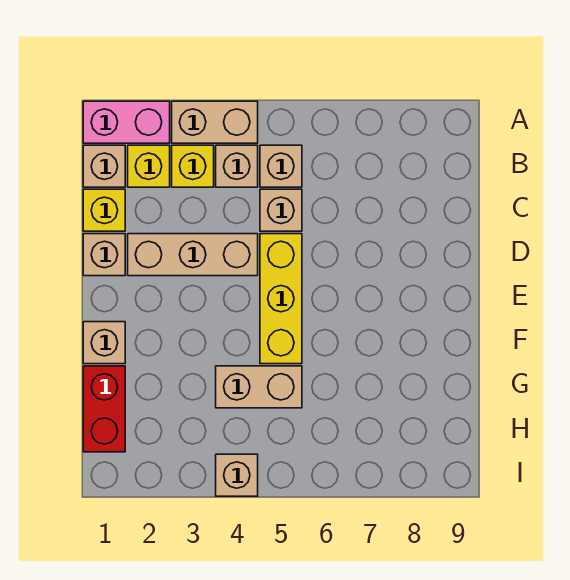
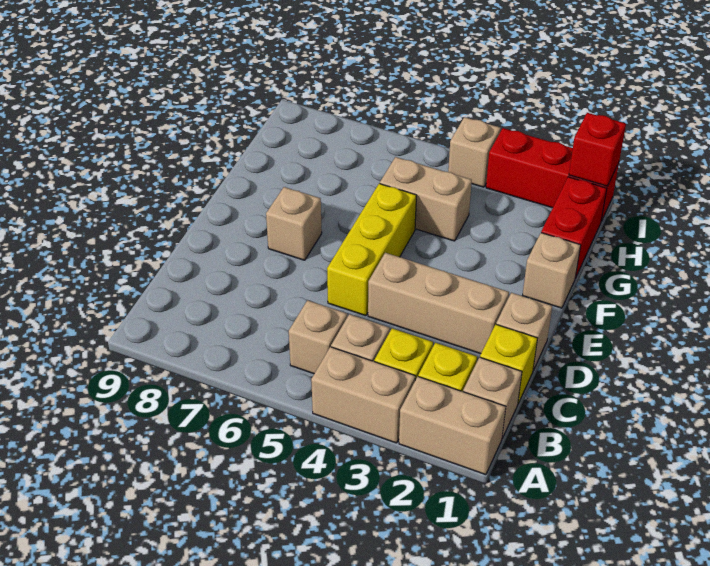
pink brick A1:A2 level 1 -> tan brick A1:A2 level 1
tan brick C5 level 1 -> tan brick E7 level 1
none -> red brick I1:I3 level 1
none -> red brick I1 level 2

